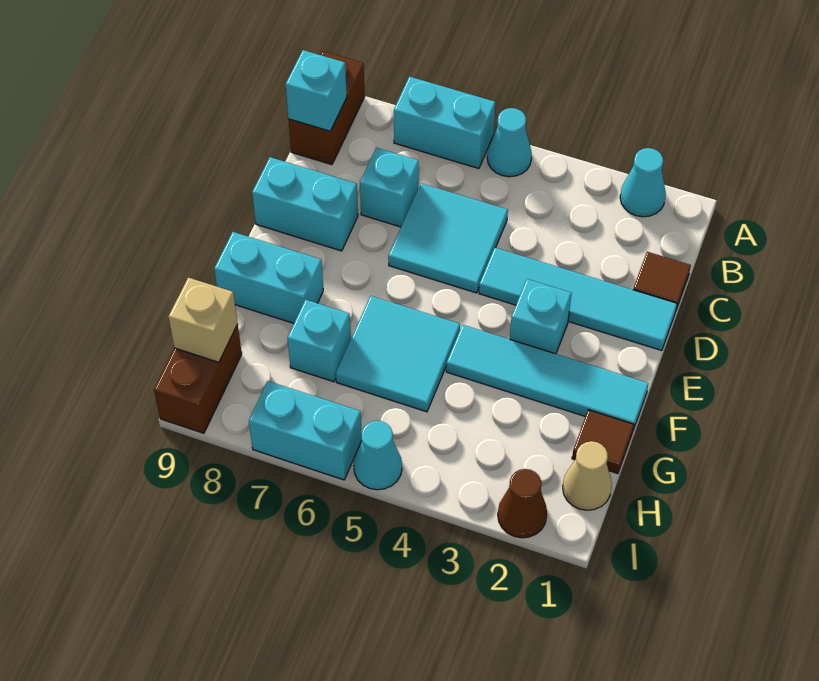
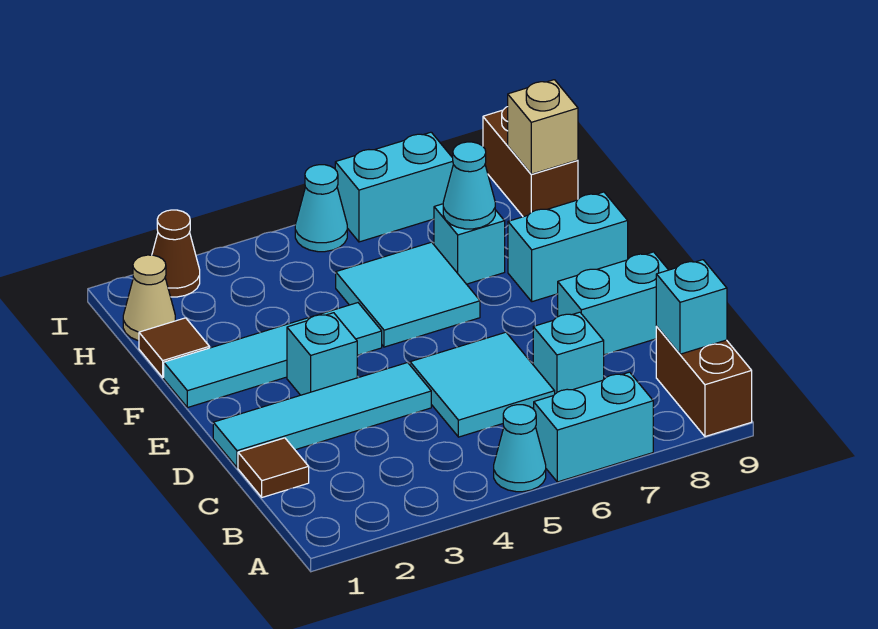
cyan cone A2 level 1 -> cyan cone G7 level 2

